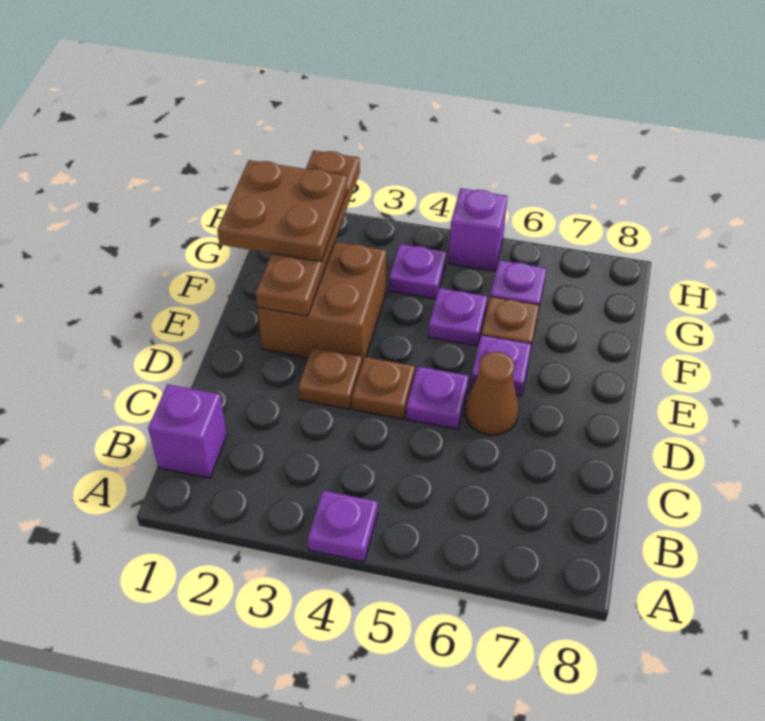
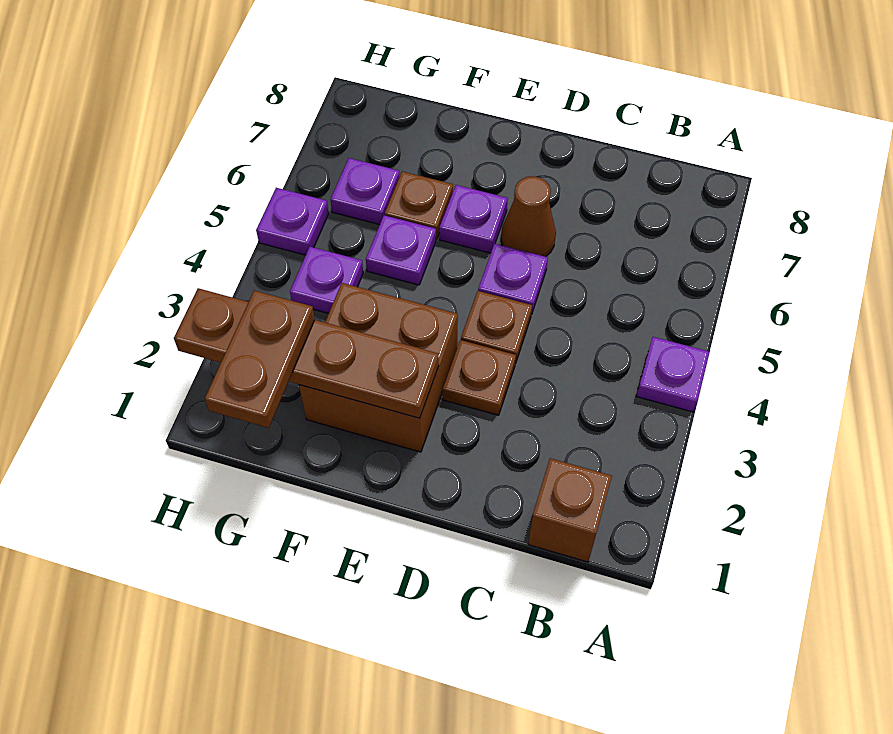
purple brick B1 level 1 -> brown brick B1 level 1
brown plate F1:G2 level 3 -> brown plate G1:G2 level 3
purple brick H5 level 1 -> purple plate H5 level 1

